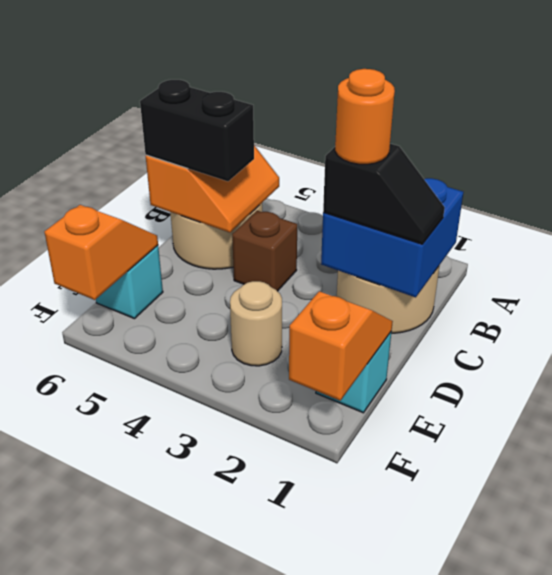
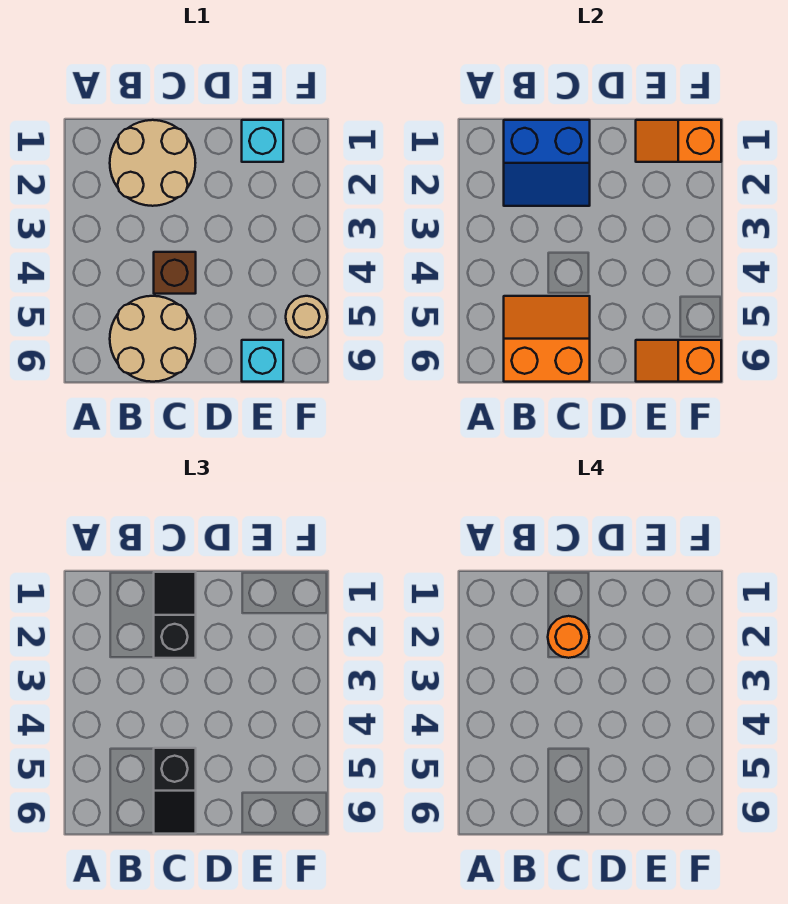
blue brick B1:C2 level 2 -> blue slope B1:C2 level 2 top 1
black brick C5:C6 level 3 -> black slope C5:C6 level 3 top 5
tan round brick E3 level 1 -> tan round brick F5 level 1

